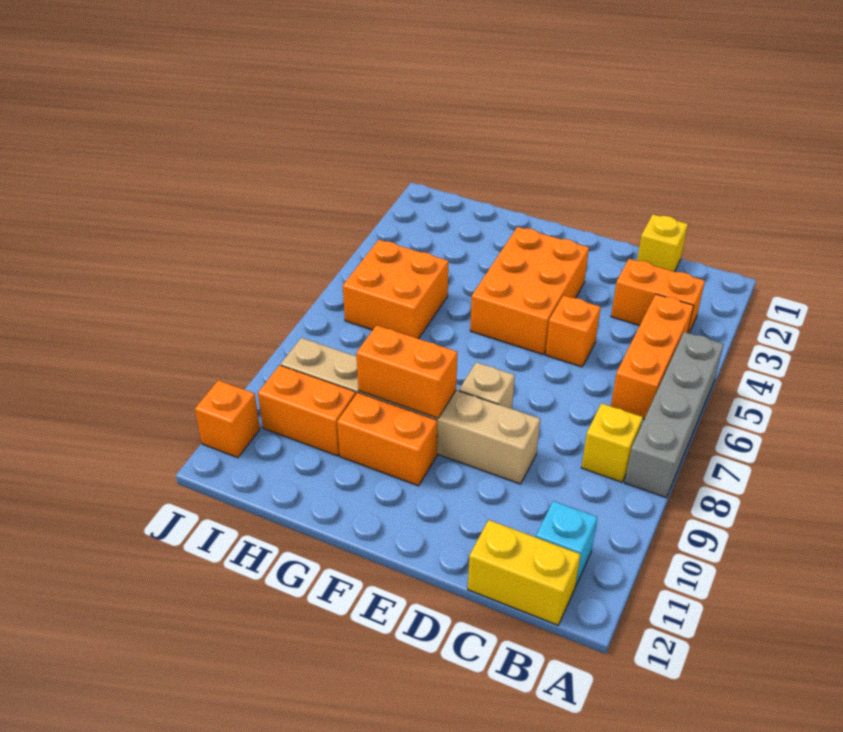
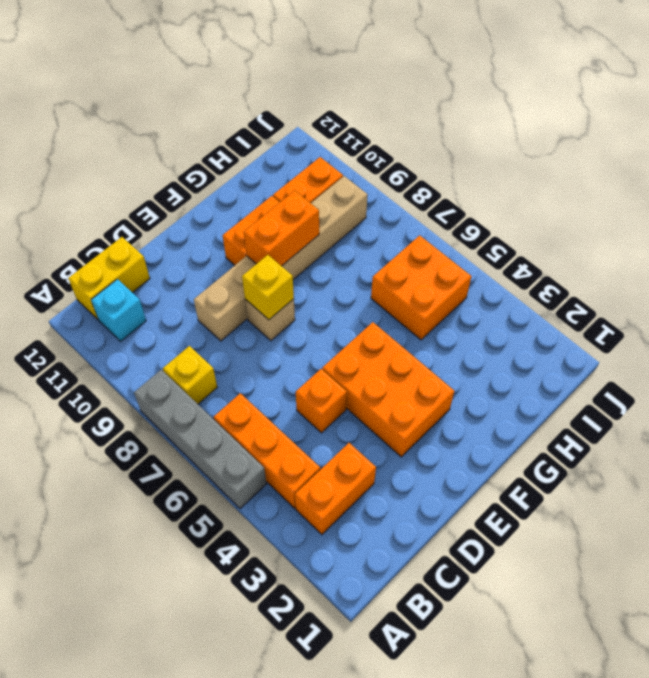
yellow brick C1 level 1 -> yellow brick E8 level 2
orange brick J11 level 1 -> none

